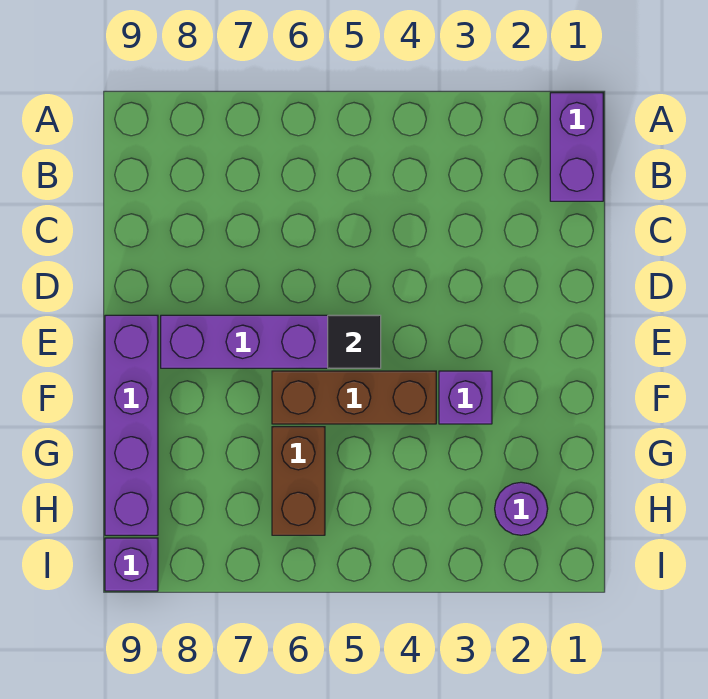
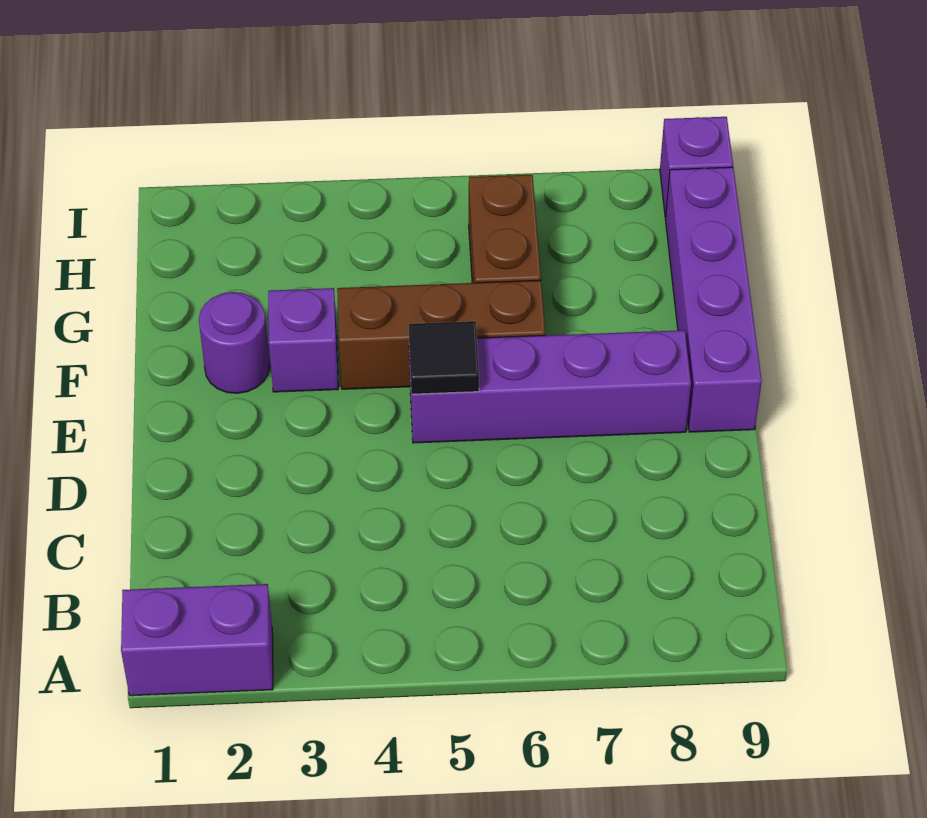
purple brick A1:B1 level 1 -> purple brick A1:A2 level 1
purple round brick H2 level 1 -> purple round brick F2 level 1

